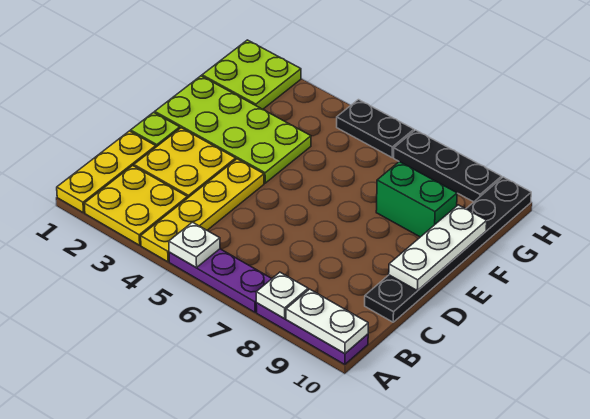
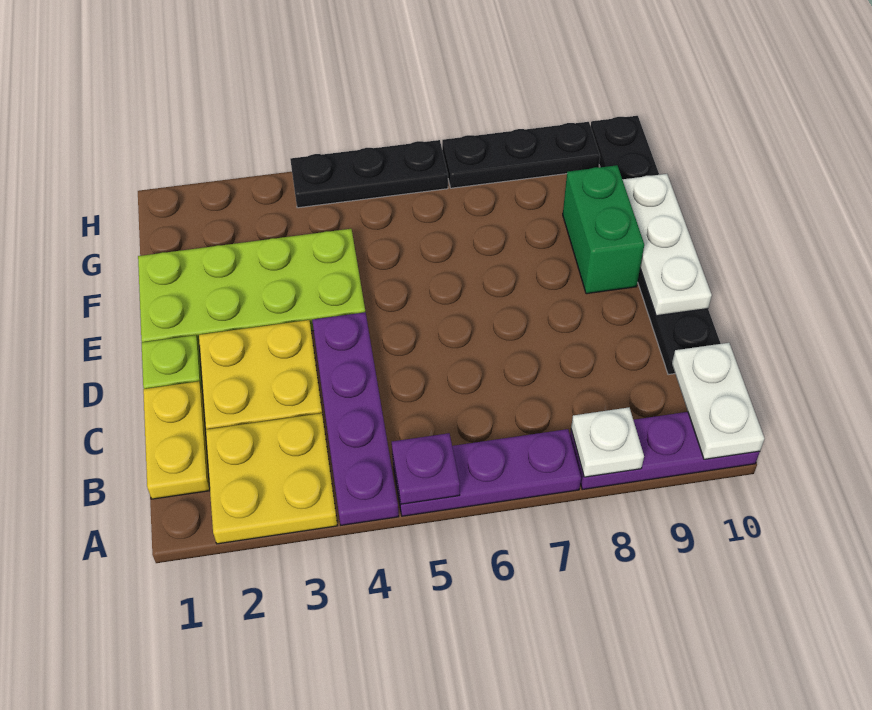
yellow plate A1:C1 level 1 -> yellow plate B1:C1 level 1
yellow plate A4:D4 level 1 -> purple plate A4:D4 level 1
white plate A5 level 2 -> purple plate A5 level 2
white plate A9:A10 level 2 -> white plate A10:B10 level 2
green brick F8:F9 level 1 -> green brick E9:F9 level 1
lime plate G1:H2 level 1 -> none
black plate H5:H6 level 1 -> black plate H4:H6 level 1

